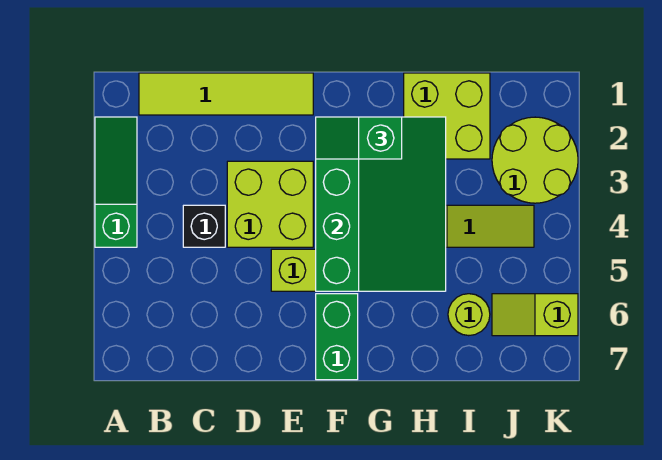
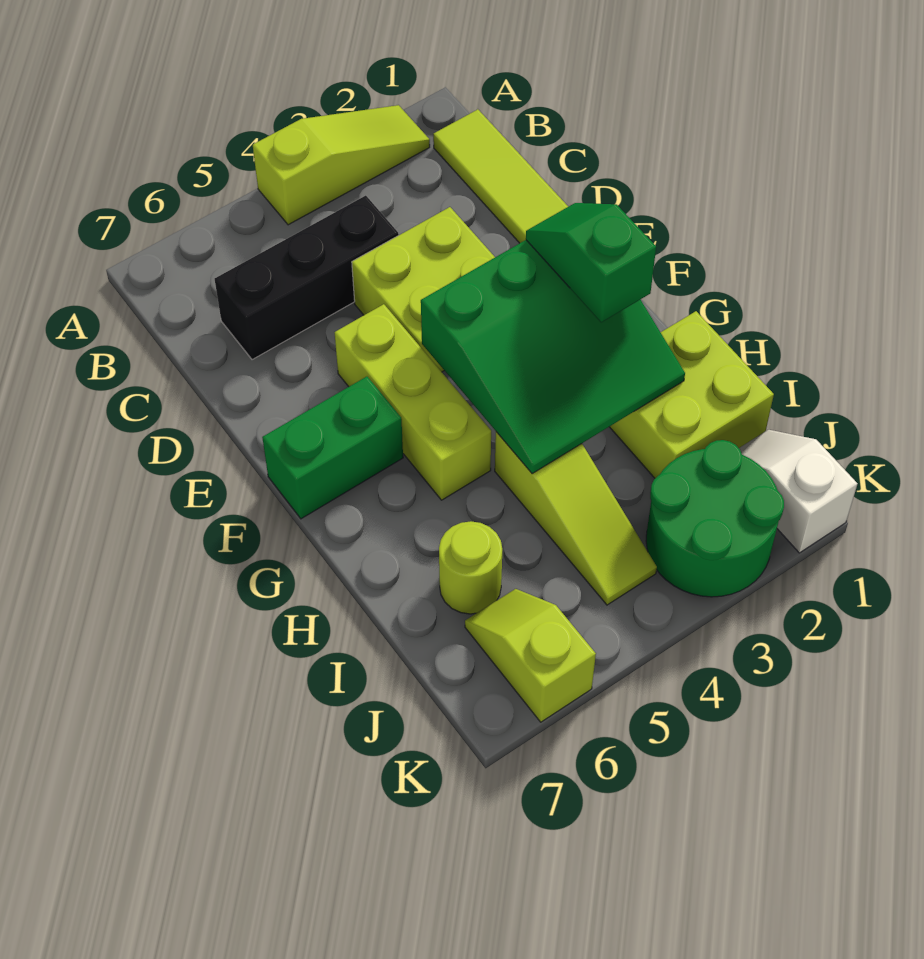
green slope A2:A4 level 1 top 4 -> lime slope A2:A4 level 1 top 4
black brick C4 level 1 -> black brick C4:C6 level 1
green slope F2:H5 level 2 top F -> green slope F2:H4 level 2 top F
none -> white slope J1:K1 level 1 top K
lime round brick J2:K3 level 1 -> green round brick J2:K3 level 1

